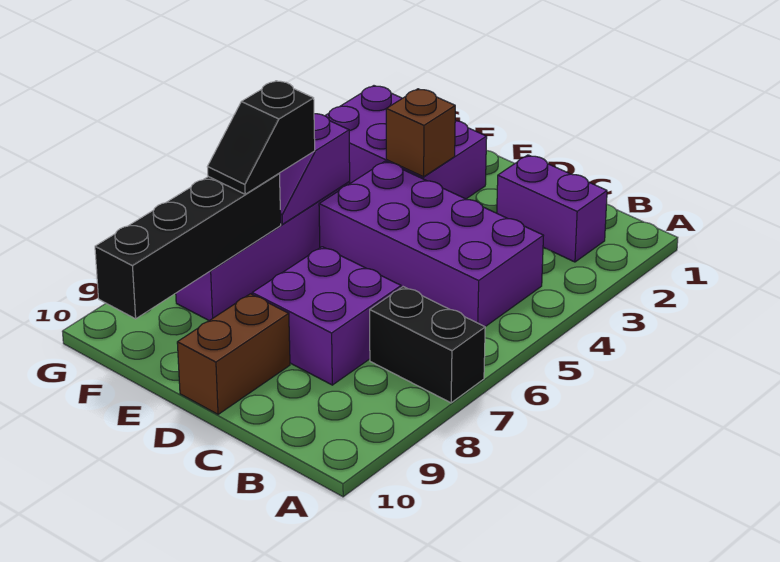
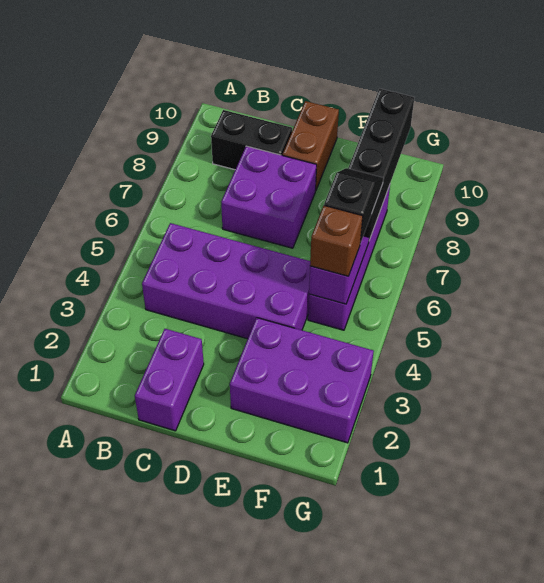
black brick A7:B7 level 1 -> black brick B9:C9 level 1
purple brick B2:C2 level 1 -> purple brick C1:C2 level 1
brown brick E3 level 2 -> brown brick F5 level 3

